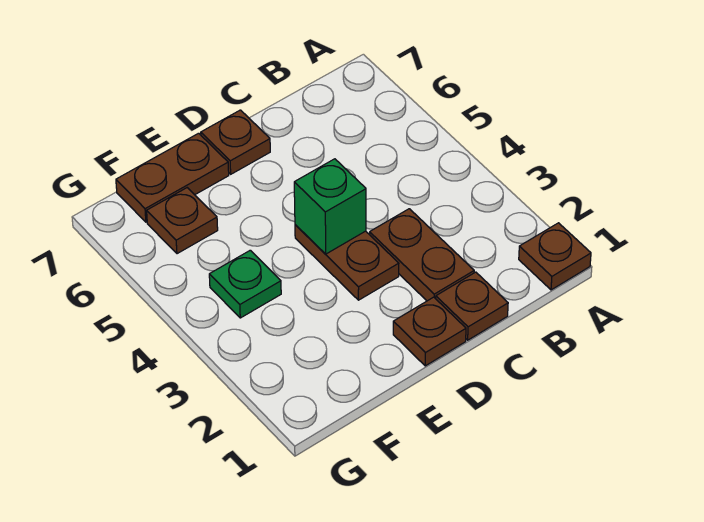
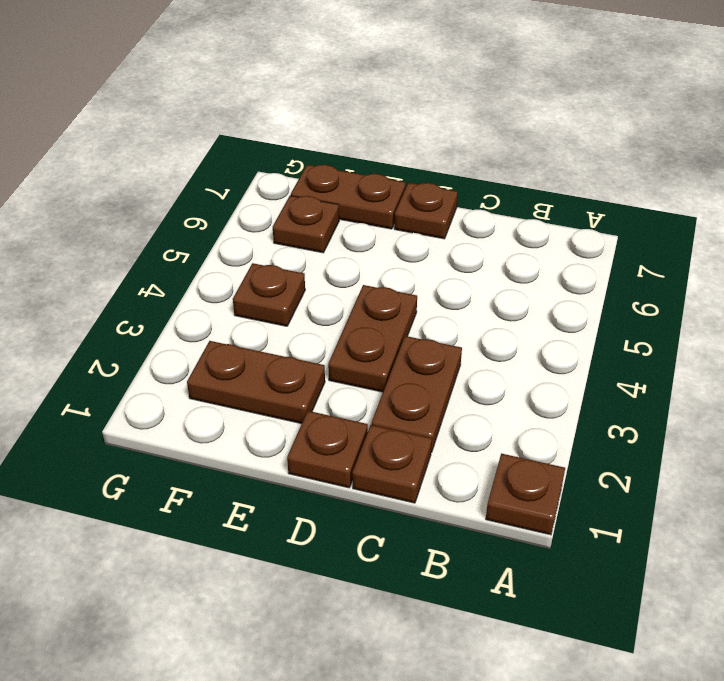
green brick D4 level 2 -> none
none -> brown plate E2:F2 level 1
green plate F4 level 1 -> brown plate F4 level 1

